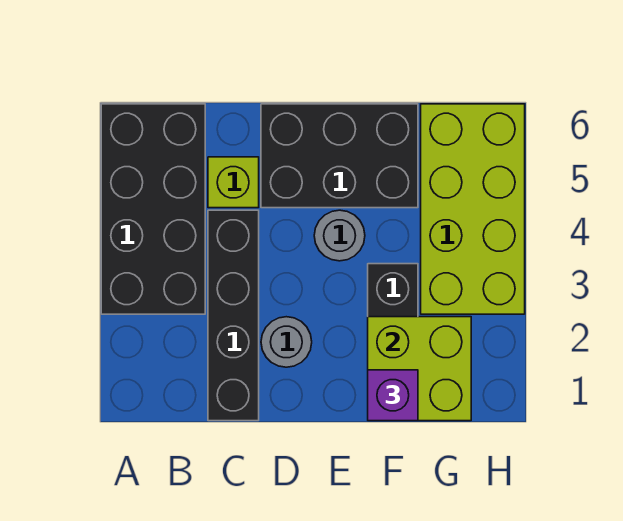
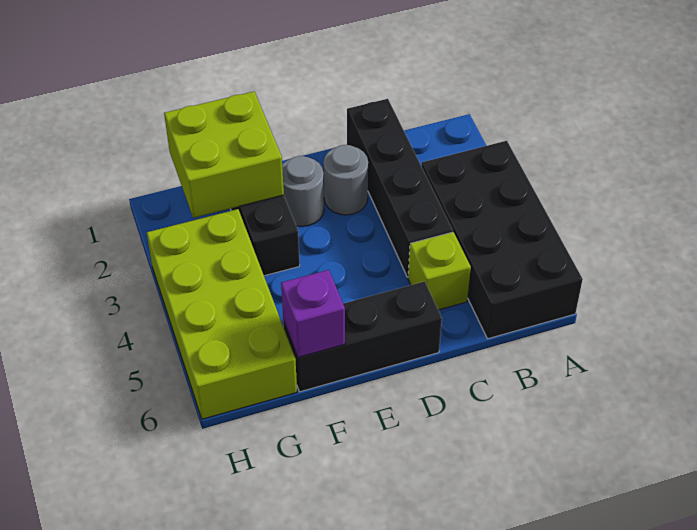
black brick D5:F6 level 1 -> black brick D6:F6 level 1
grey round brick E4 level 1 -> grey round brick E2 level 1
purple brick F1 level 3 -> purple brick F6 level 2

